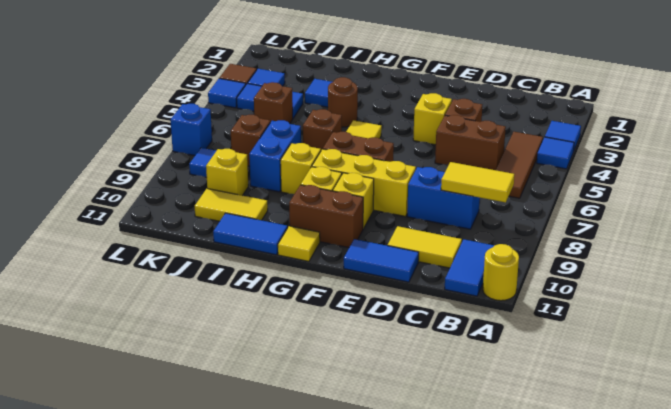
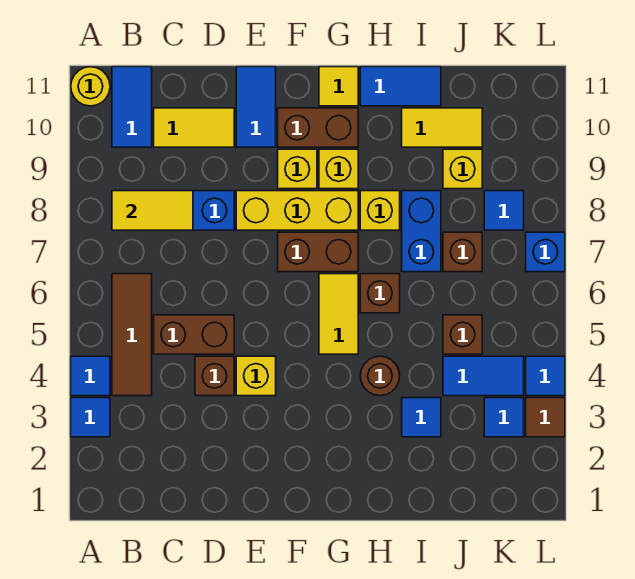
blue tile D11:E11 level 1 -> blue tile E10:E11 level 1

